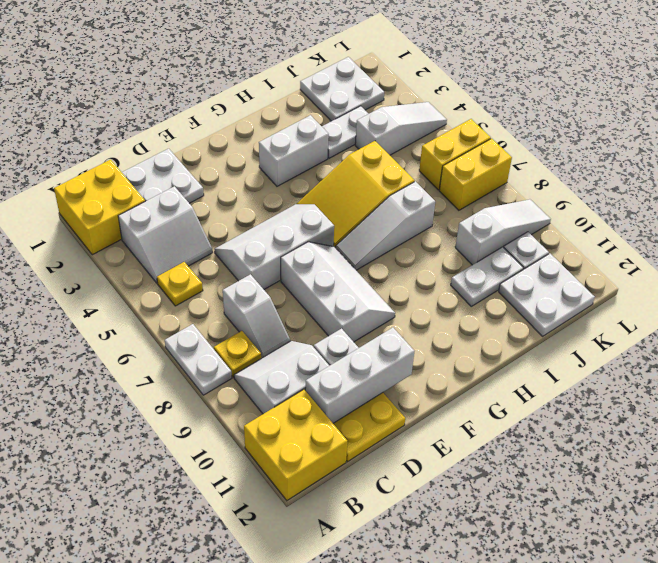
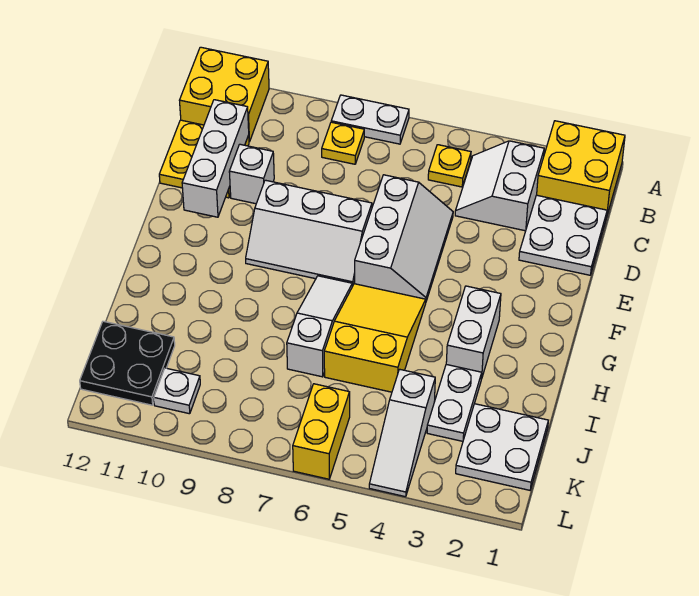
white slope B9:C10 level 1 top 10 -> none
white slope C7:C8 level 1 top 7 -> none
white plate I10:J10 level 1 -> none
white slope J9:L9 level 1 top J -> none
white plate J11:K12 level 1 -> black plate J11:K12 level 1
yellow brick K7:L7 level 1 -> none

